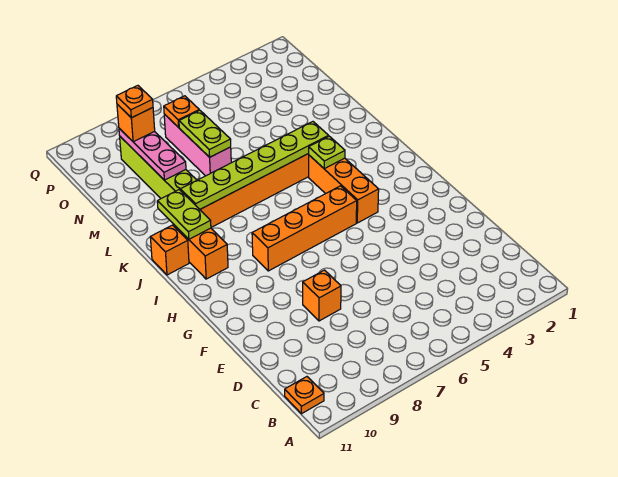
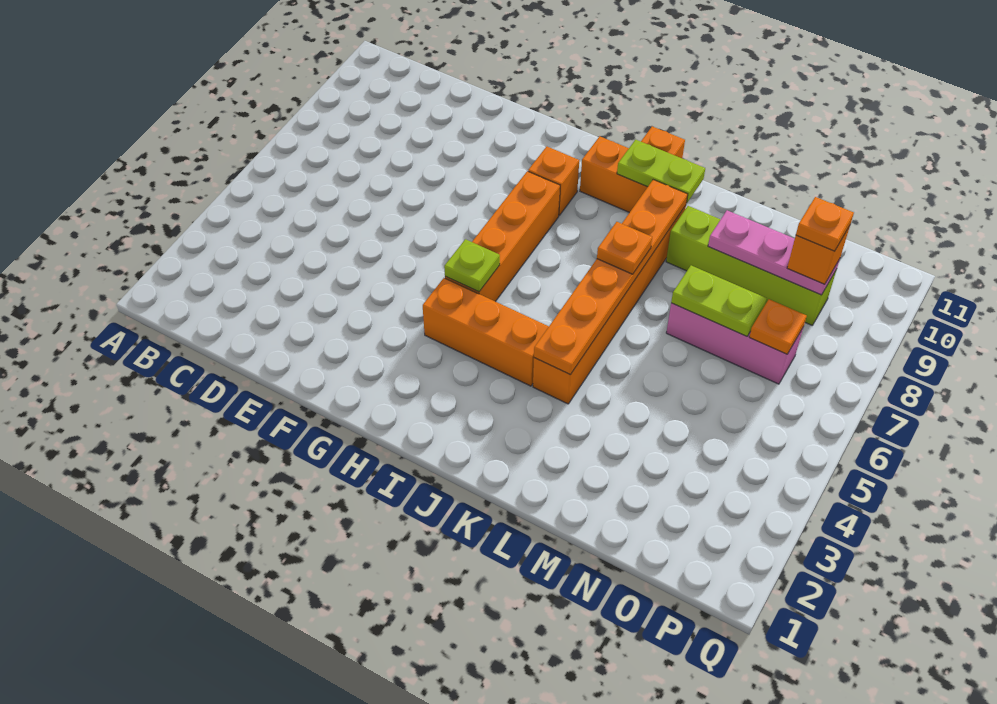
orange plate B11 level 1 -> orange plate K7 level 3
orange brick E8 level 1 -> orange brick H9 level 1
lime plate J4 level 2 -> lime plate H5 level 2
lime plate K4:K9 level 2 -> orange plate K4:K9 level 2

